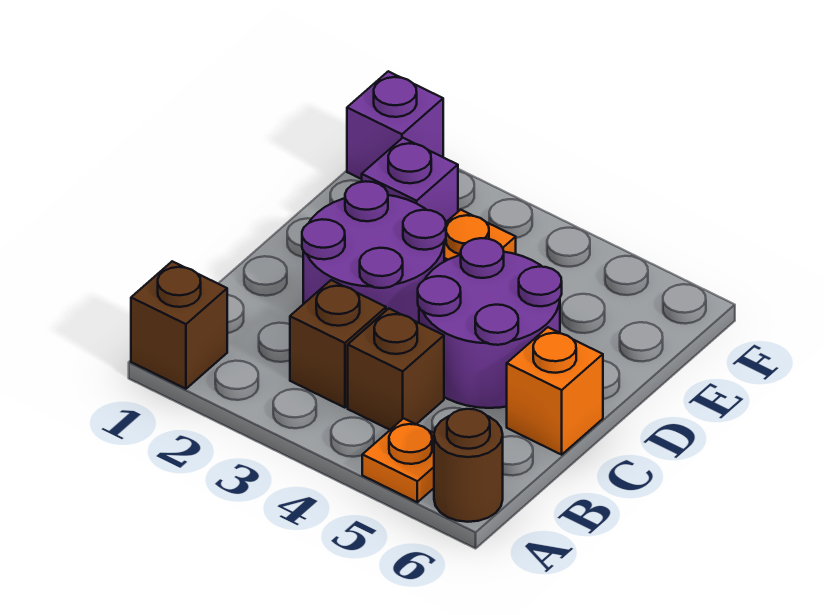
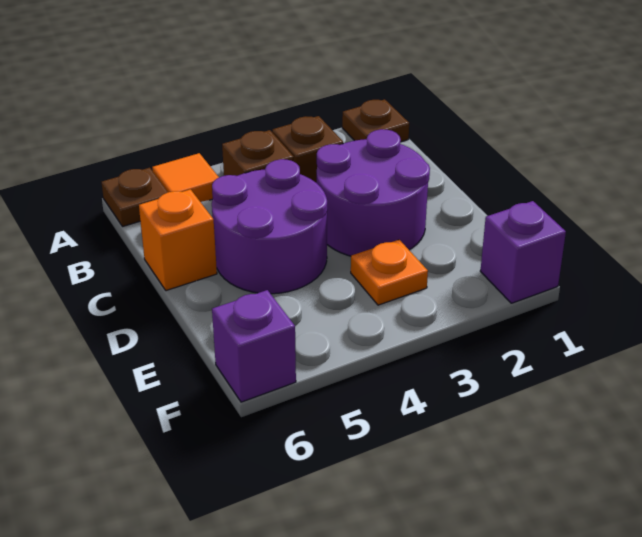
brown brick A1 level 1 -> brown plate A1 level 1
orange plate A5 level 1 -> orange tile A5 level 1
brown round brick A6 level 1 -> brown plate A6 level 1
purple brick E2 level 1 -> purple brick F6 level 1

